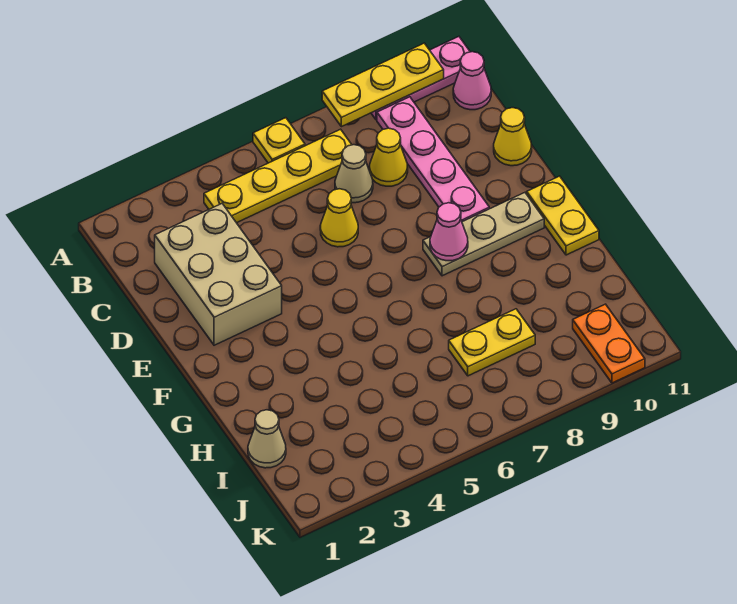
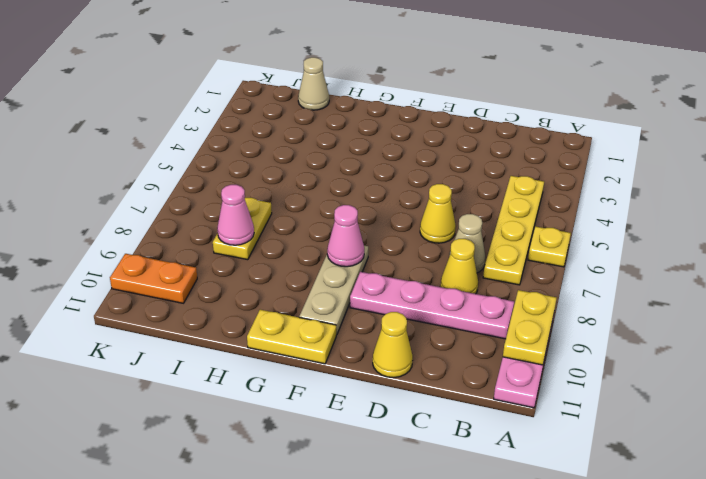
yellow plate A8:A10 level 2 -> yellow plate A9:A10 level 2
pink cone B11 level 1 -> pink cone I8 level 2
tan brick C2:E3 level 1 -> none

